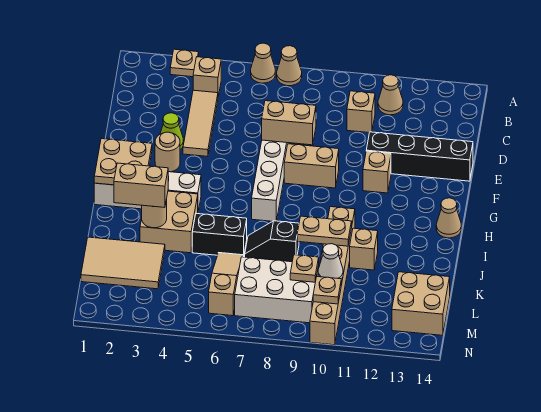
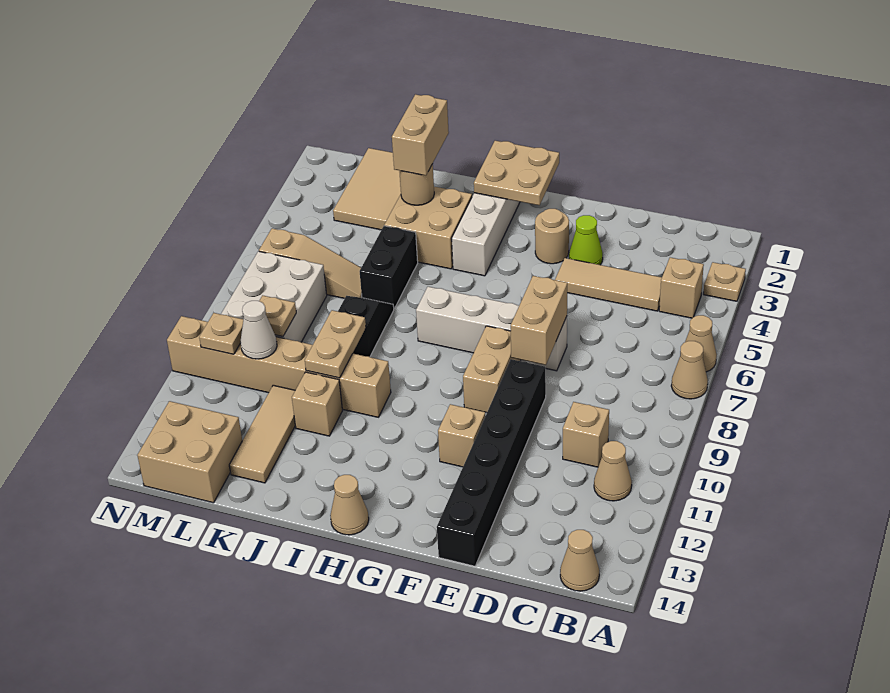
none -> tan cone B14 level 1
black brick E11:E14 level 1 -> black brick E9:E14 level 1
none -> tan tile K11:K13 level 1

